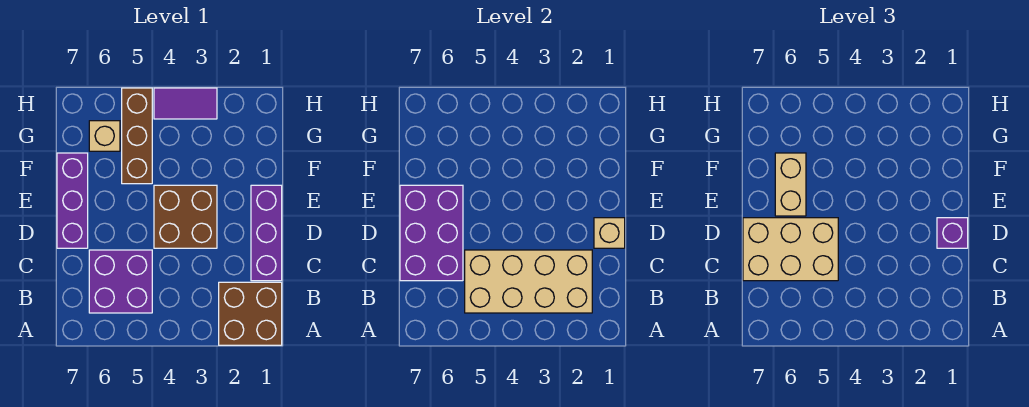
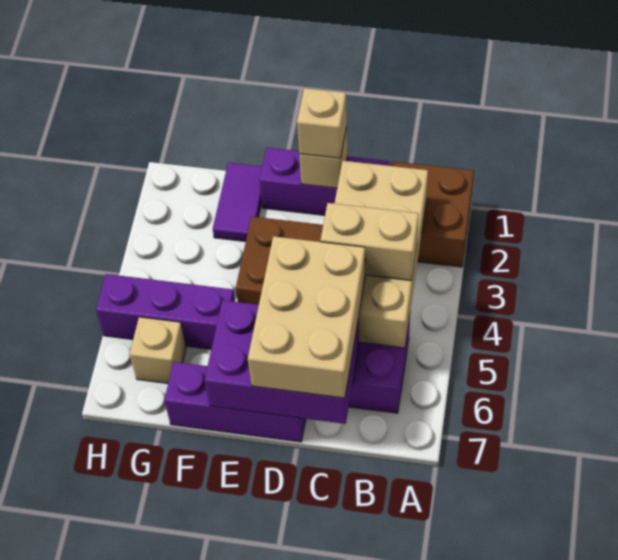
purple brick D1 level 3 -> tan brick D1 level 3
tan brick E6:F6 level 3 -> tan brick B4:C4 level 3
brown brick F5:H5 level 1 -> purple brick F5:H5 level 1
purple tile H3:H4 level 1 -> purple tile F1:F2 level 1

